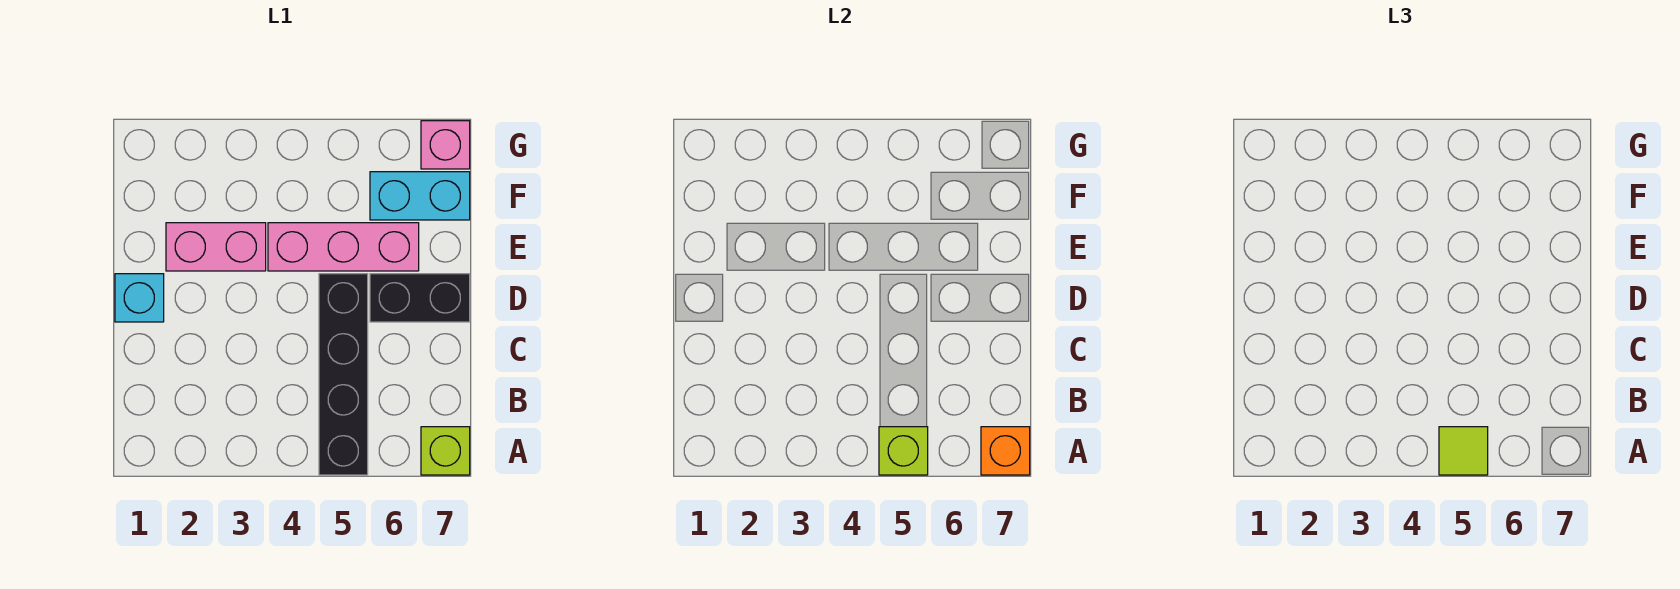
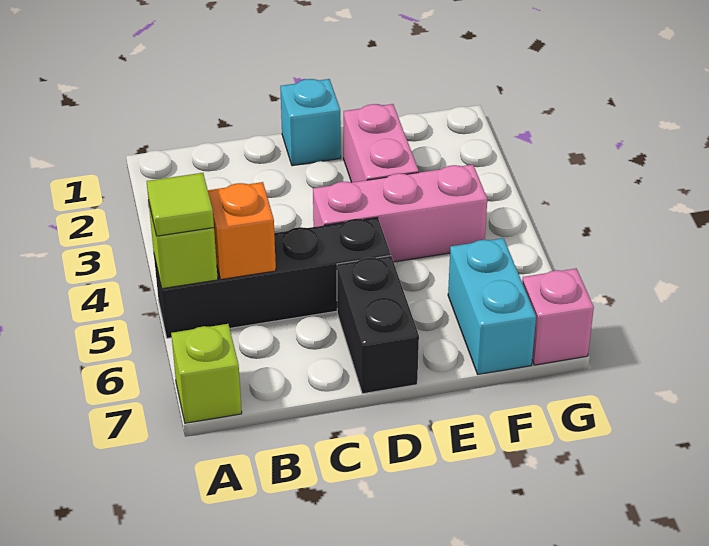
orange brick A7 level 2 -> orange brick B5 level 2
pink brick E4:E6 level 1 -> pink brick D4:F4 level 1

